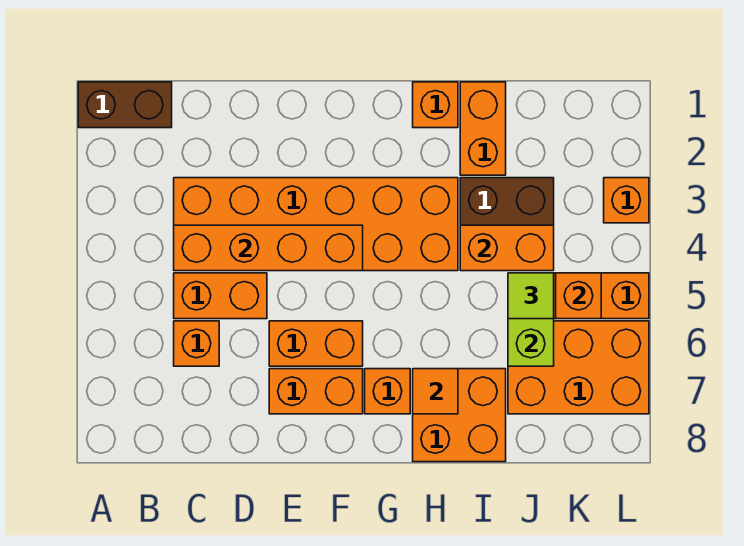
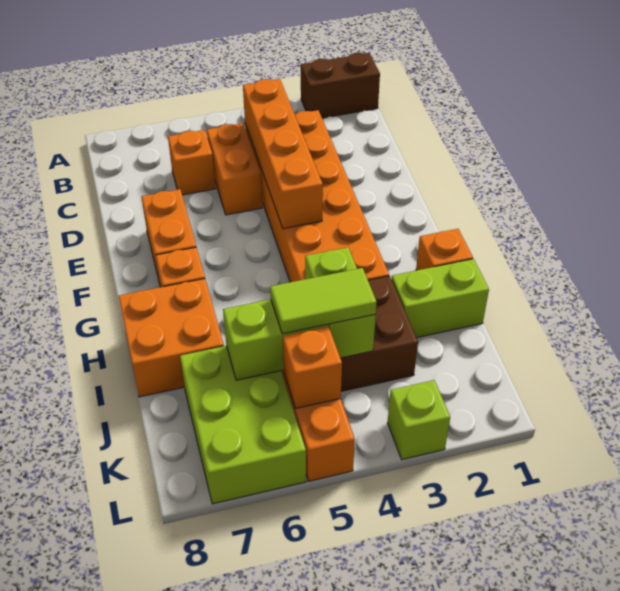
brown brick A1:B1 level 1 -> brown brick A1:A2 level 1
orange brick E6:F6 level 1 -> none
orange tile H7 level 2 -> none
orange brick I1:I2 level 1 -> lime brick I1:I2 level 1
orange brick I4:J4 level 2 -> lime brick I4:J4 level 2
lime tile J5 level 3 -> lime tile J4:J5 level 3
orange brick J6:L7 level 1 -> lime brick J6:L7 level 1
orange brick L3 level 1 -> lime brick L3 level 1

